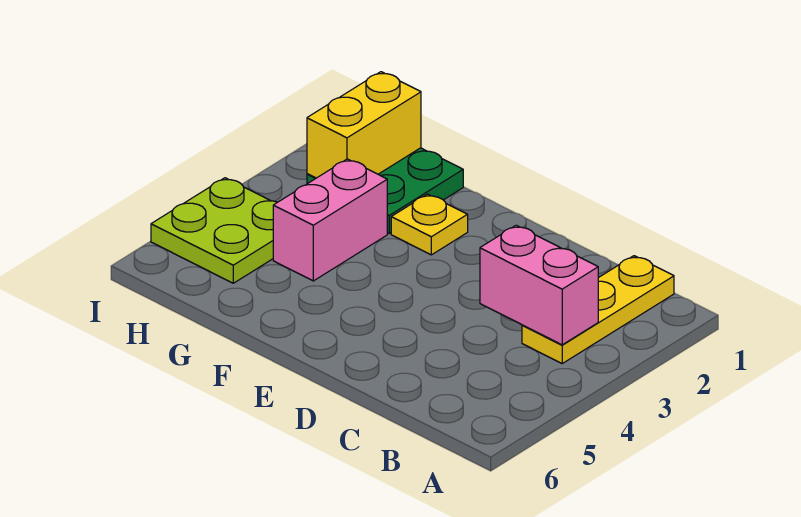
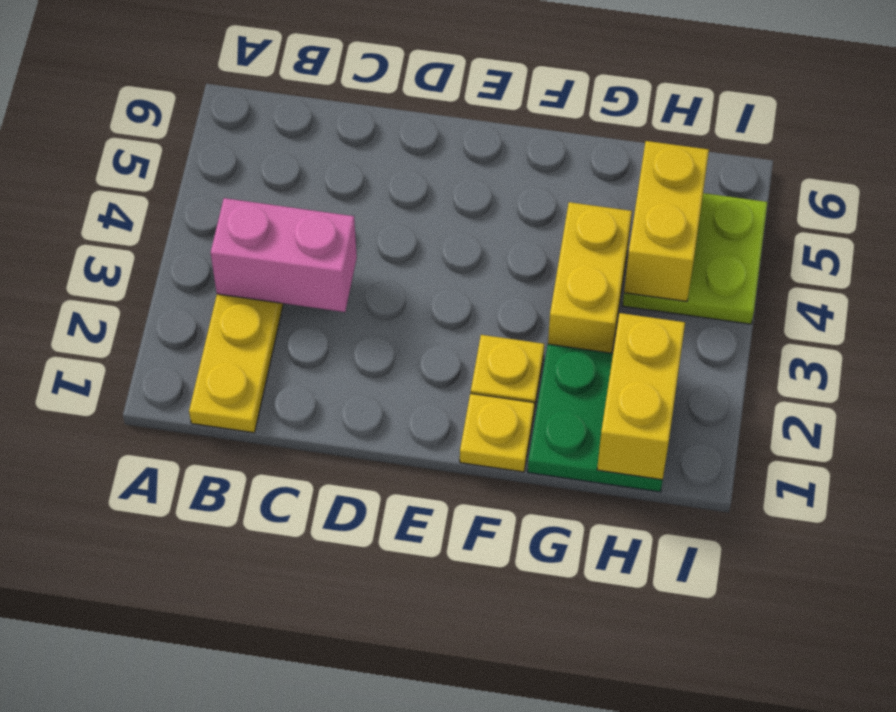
none -> yellow plate F1 level 1
pink brick G3:G4 level 1 -> yellow brick G3:G4 level 1
none -> yellow brick H4:H5 level 2

